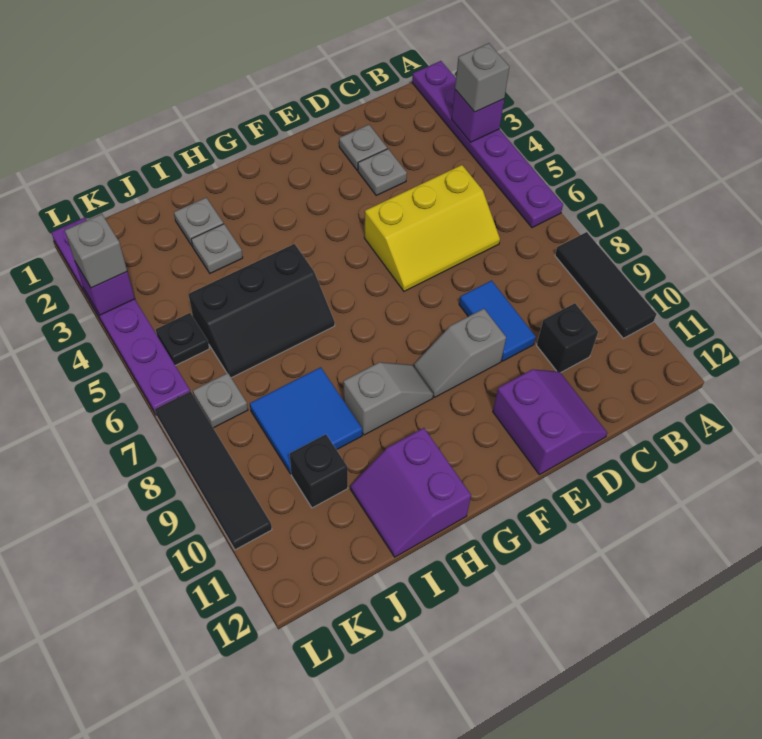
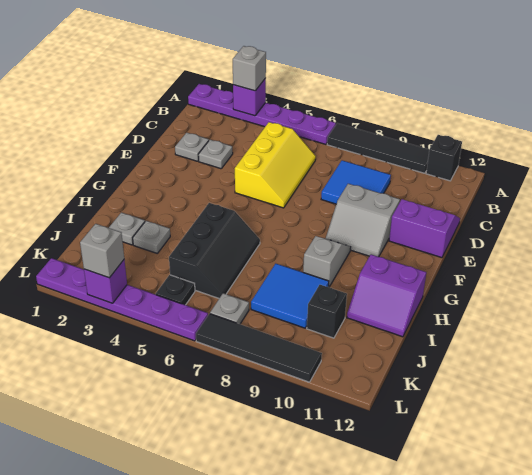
black tile A8:A10 level 1 -> black tile A7:A10 level 1
black brick C10 level 1 -> black brick A11 level 1
blue tile D8:D9 level 1 -> blue tile C8:D9 level 1
grey slope E9:F9 level 1 top E -> grey slope E9:F10 level 1 top E

